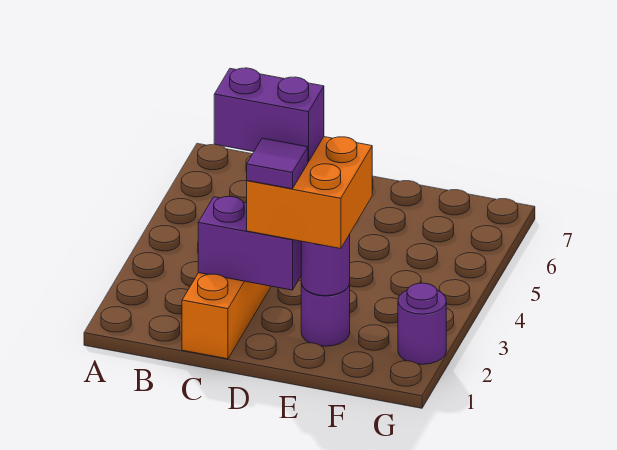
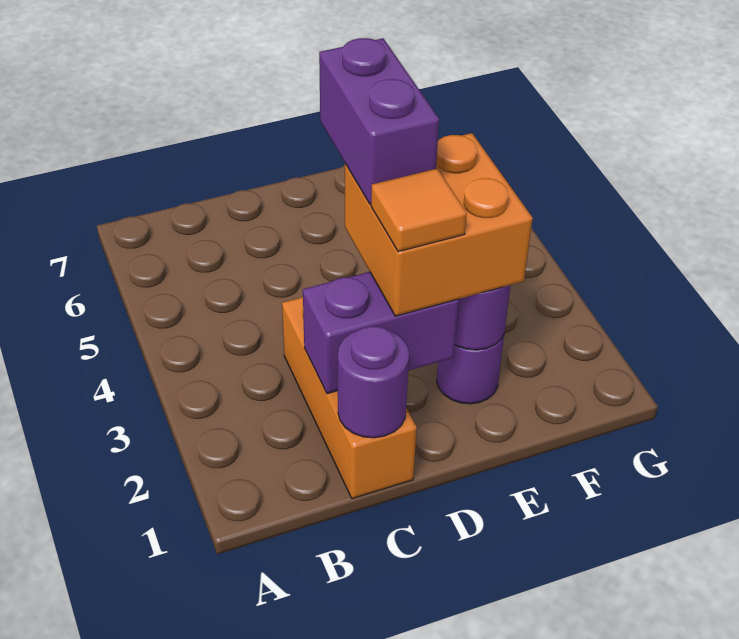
purple brick C3:D3 level 4 -> purple brick D3:D4 level 4
purple tile D2 level 4 -> orange tile D2 level 4
purple round brick G2 level 1 -> purple round brick C1 level 2

